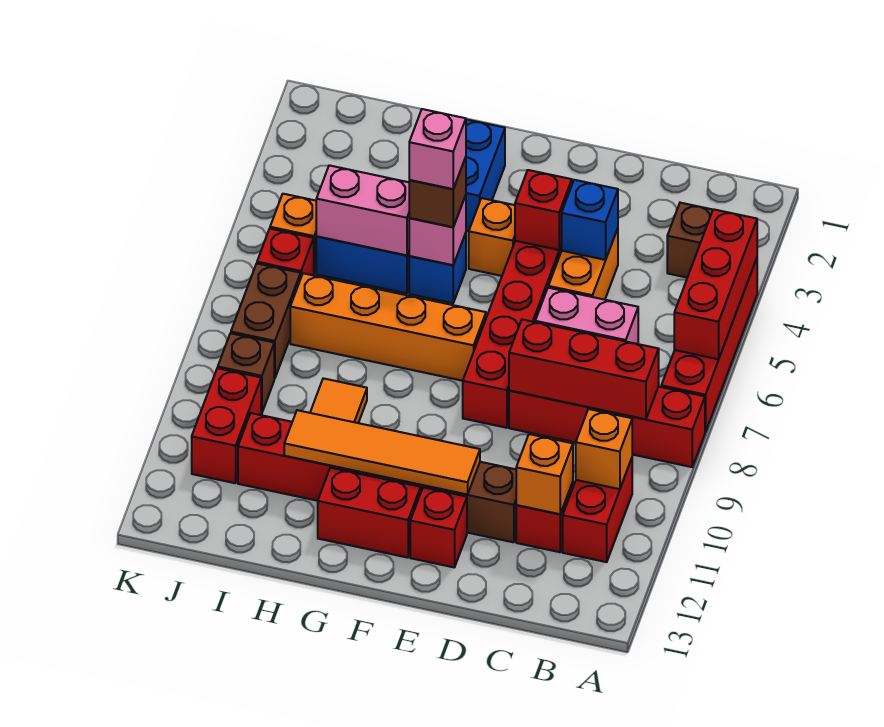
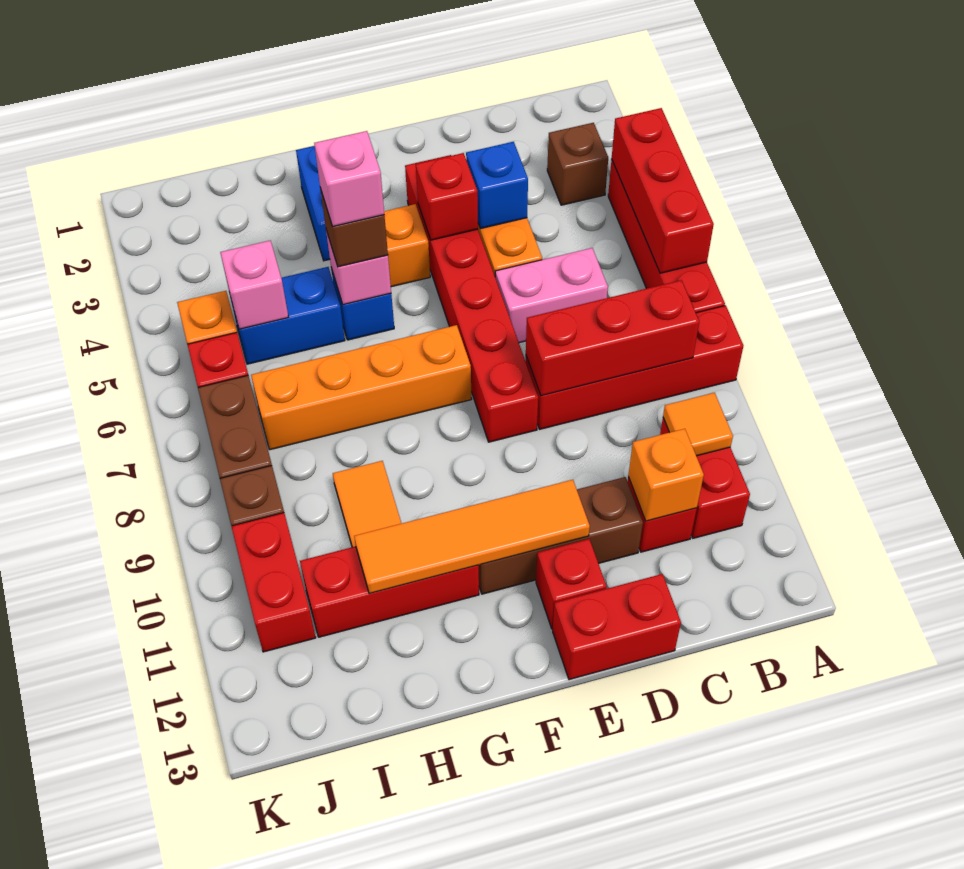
orange brick B10 level 2 -> orange tile B10 level 2
red brick F12:G12 level 1 -> red brick D13:E13 level 1
pink brick H5:I5 level 2 -> pink brick I5 level 2

